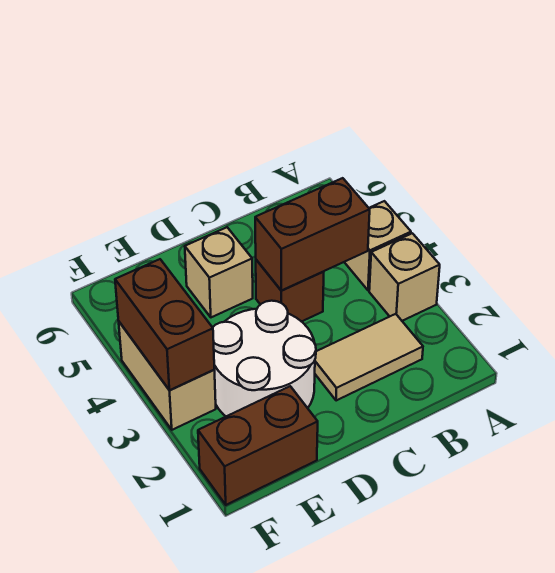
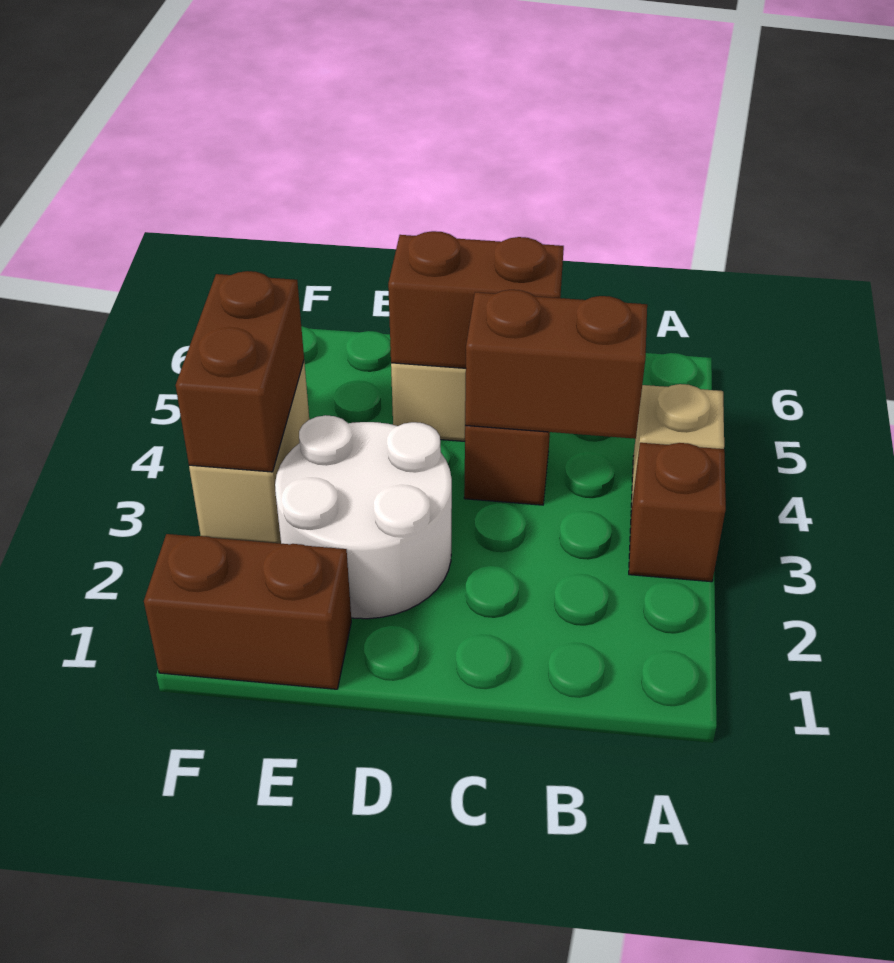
tan brick A3 level 1 -> brown brick A3 level 1
tan tile B2:C2 level 1 -> none
none -> brown brick C5:D5 level 2

